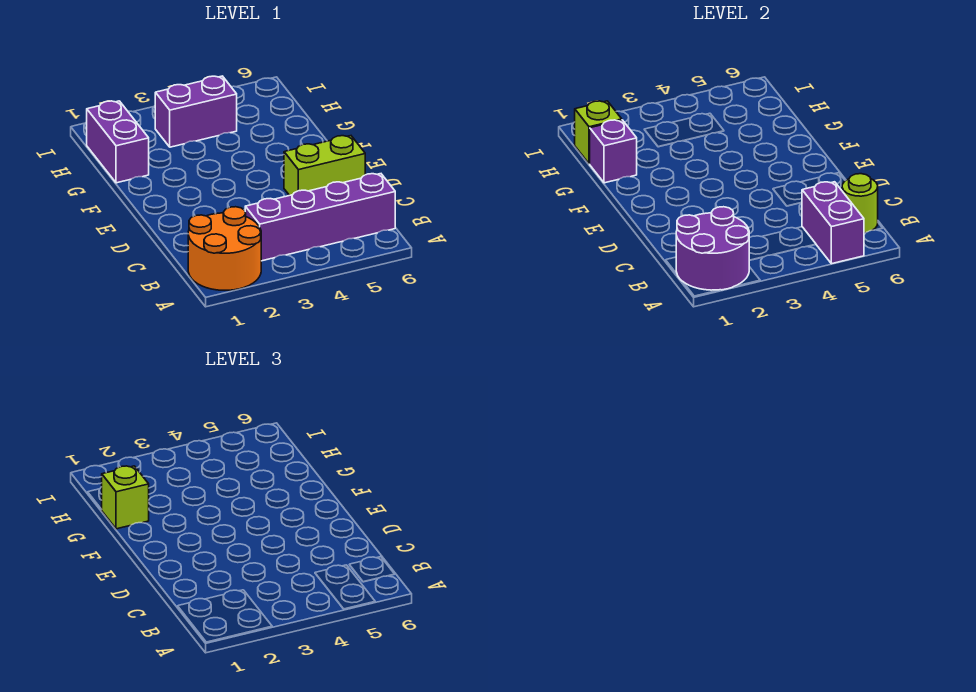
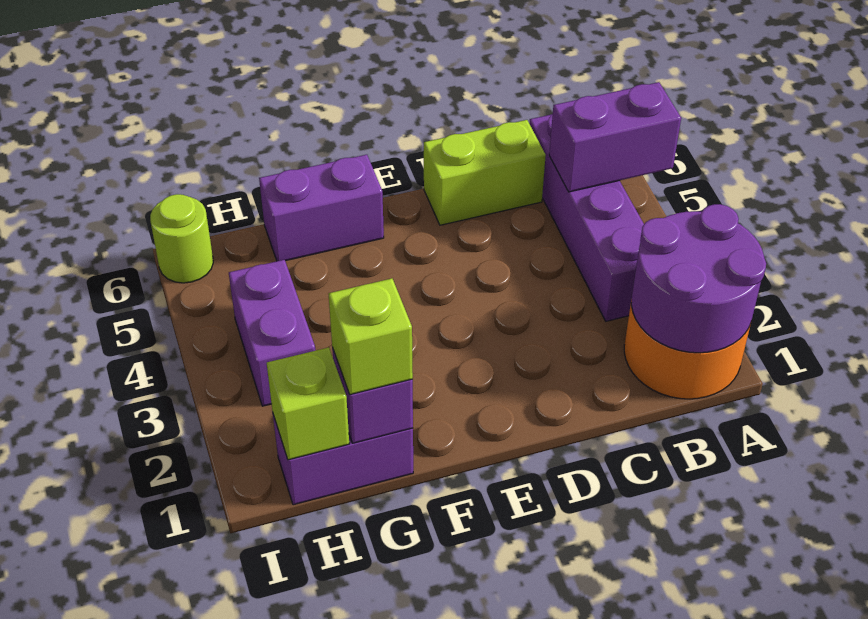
lime round brick B6 level 2 -> lime round brick I6 level 1
lime brick D5:D6 level 1 -> lime brick C6:D6 level 1
none -> purple brick F6:G6 level 1

